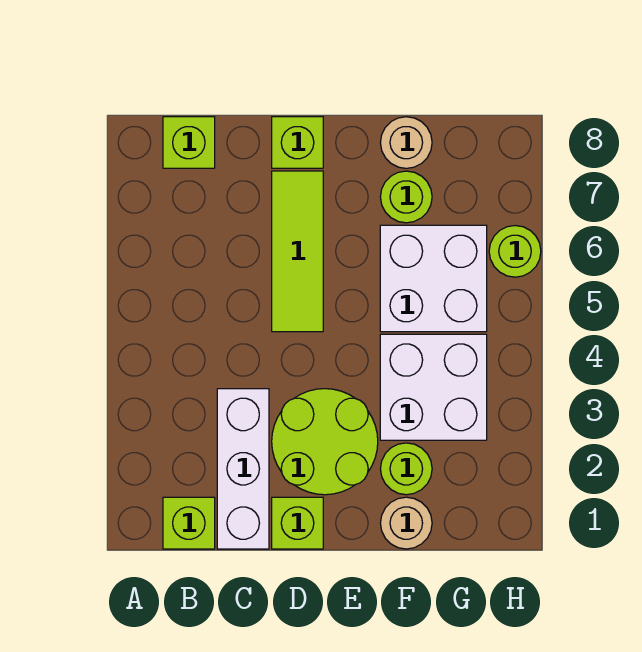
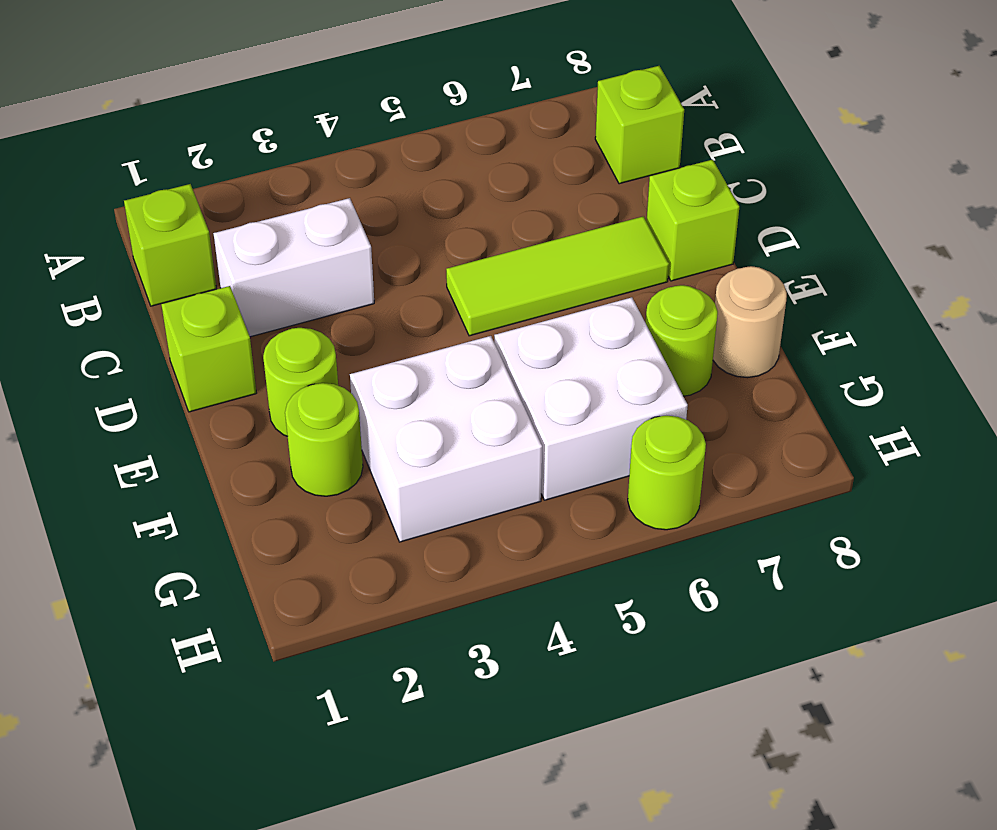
white brick C1:C3 level 1 -> white brick C2:C3 level 1
lime round brick D2:E3 level 1 -> lime round brick E2 level 1
tan round brick F1 level 1 -> none

